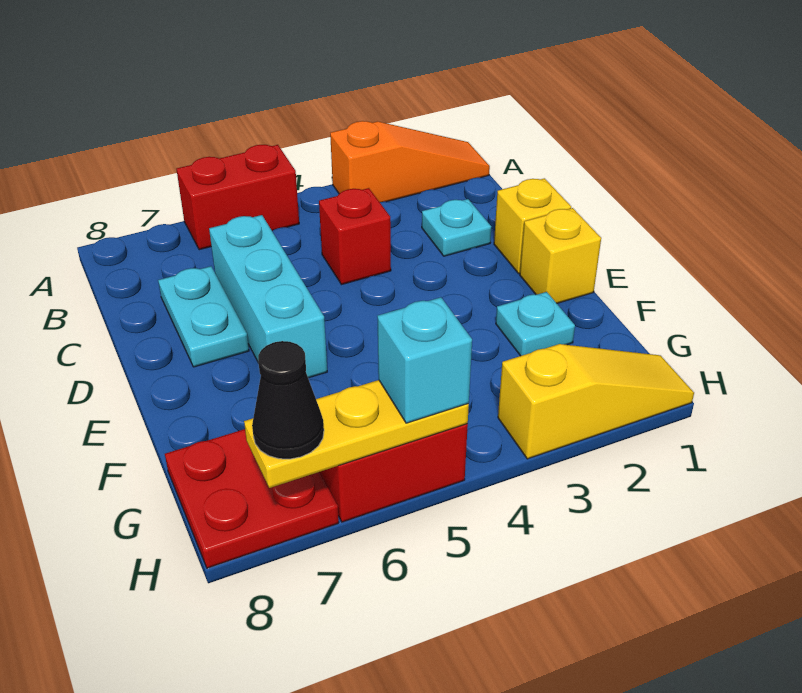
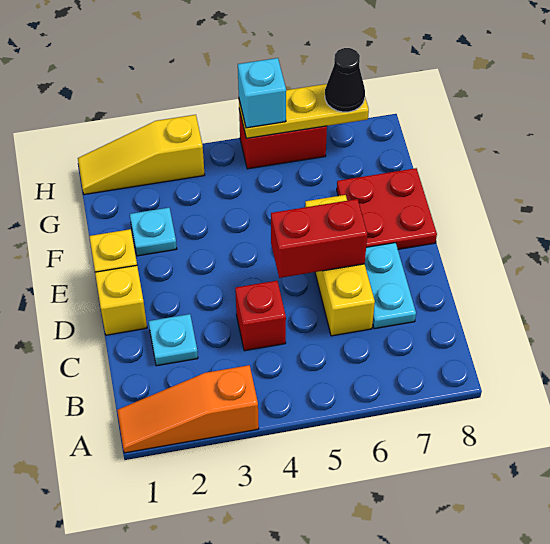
red brick A5:A6 level 1 -> red brick D5:D6 level 2
cyan brick C6:E6 level 1 -> yellow brick C6:E6 level 1
red plate G7:H8 level 1 -> red plate E7:F8 level 1

